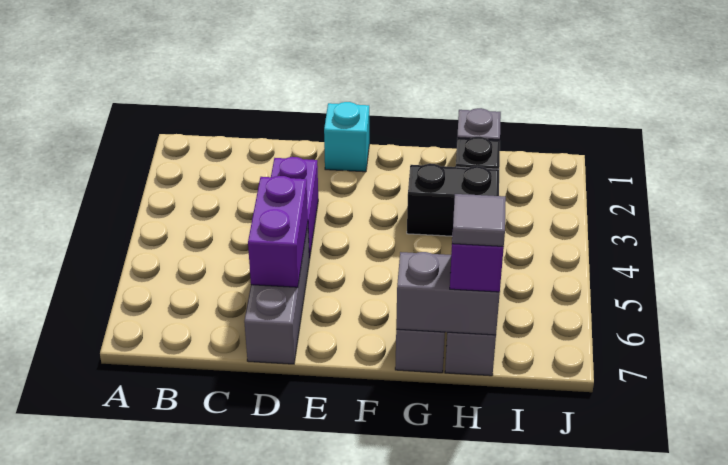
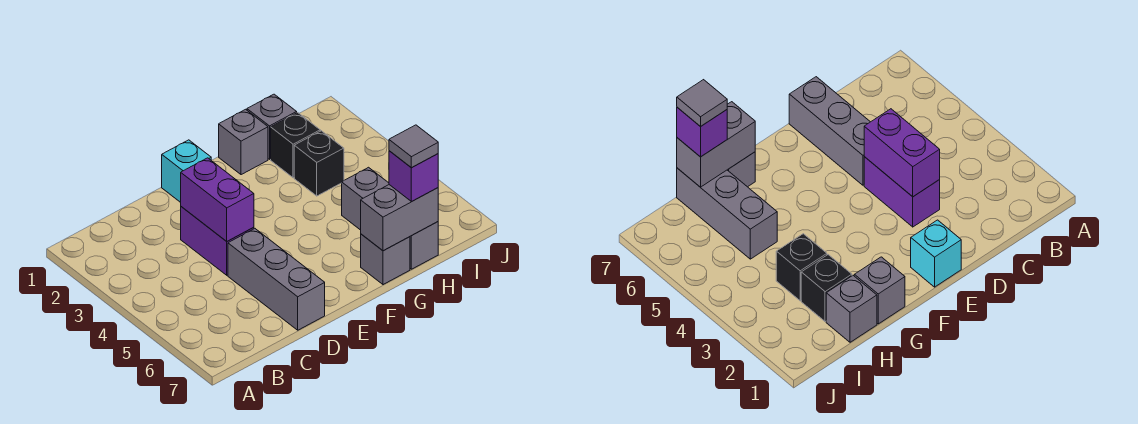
purple brick D5:D6 level 2 -> purple brick D3:D4 level 2
none -> grey brick G1 level 1
black brick G3:H3 level 1 -> black brick H3 level 1

